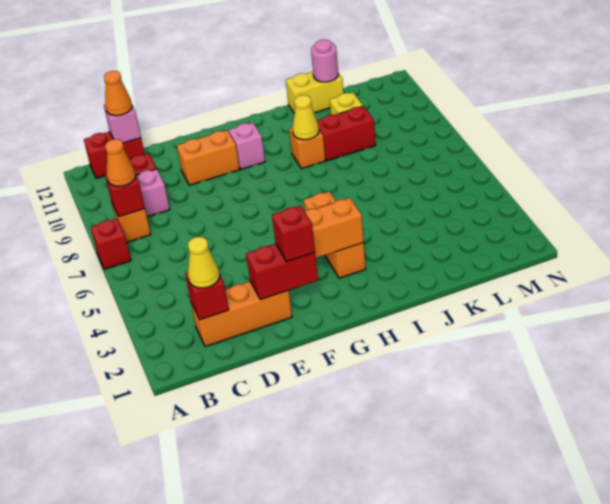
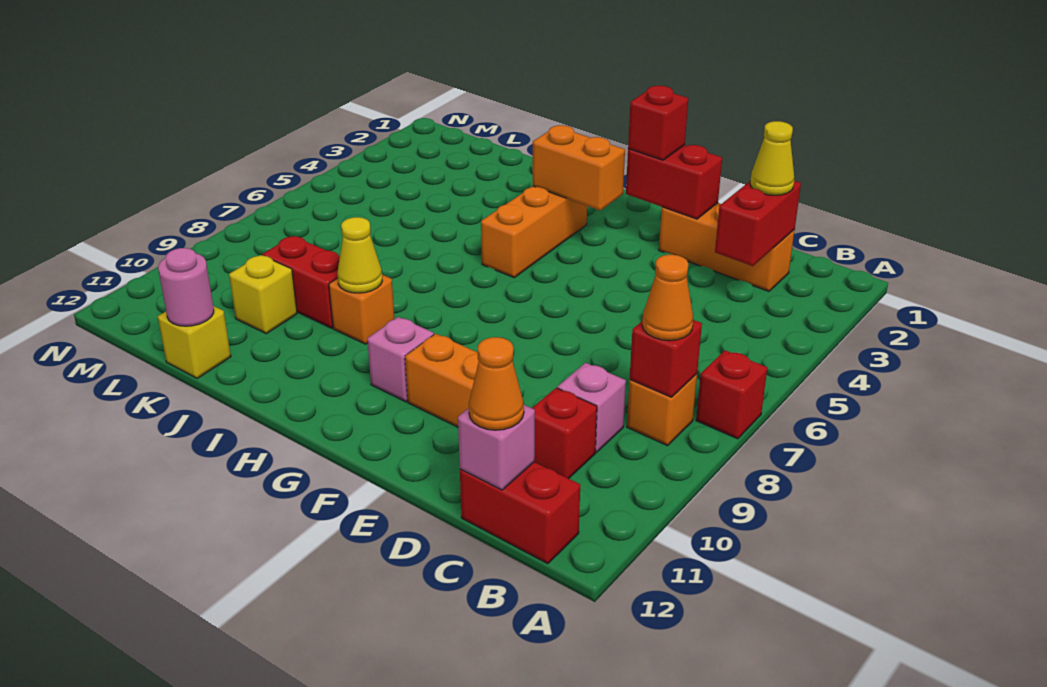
red brick C2 level 2 -> red brick C2:C3 level 2
yellow brick J12:K12 level 1 -> yellow brick K12 level 1

